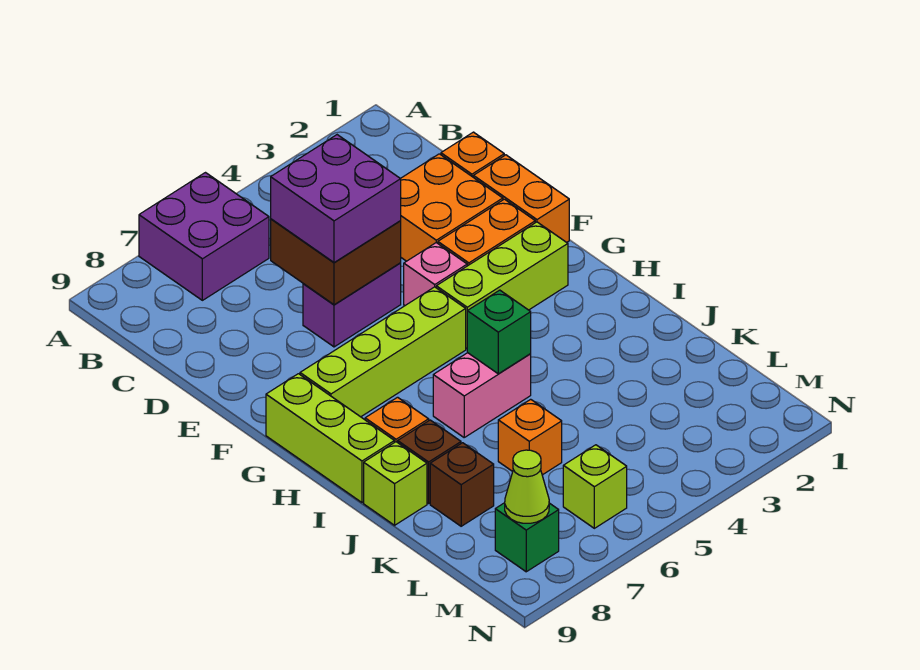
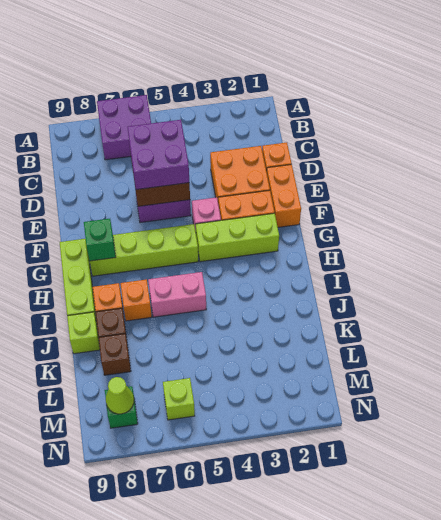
green brick I5 level 2 -> green brick G8 level 2
orange brick K6 level 1 -> orange brick I7 level 1

